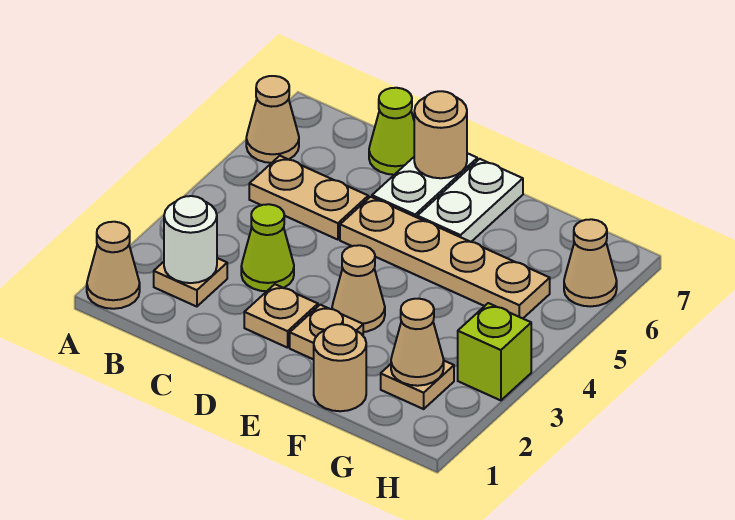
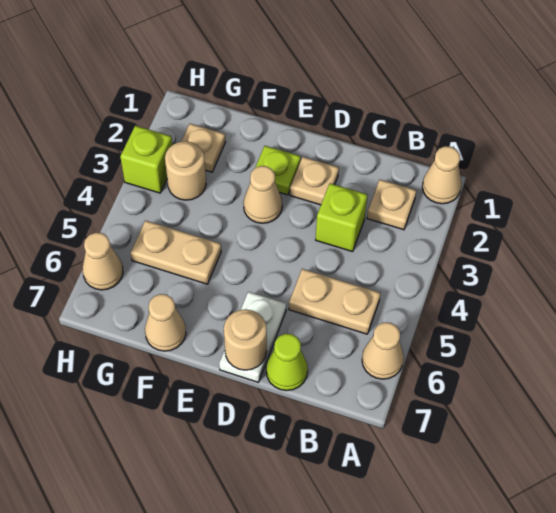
white round brick B2 level 2 -> none
lime cone C3 level 1 -> lime brick C3 level 1
tan plate D5:G5 level 1 -> tan plate F5:G5 level 1
tan plate E2 level 1 -> lime plate E2 level 1
white plate E6:E7 level 1 -> none
tan round brick F1 level 1 -> tan round brick G3 level 1
tan cone G2 level 2 -> tan cone F7 level 1

